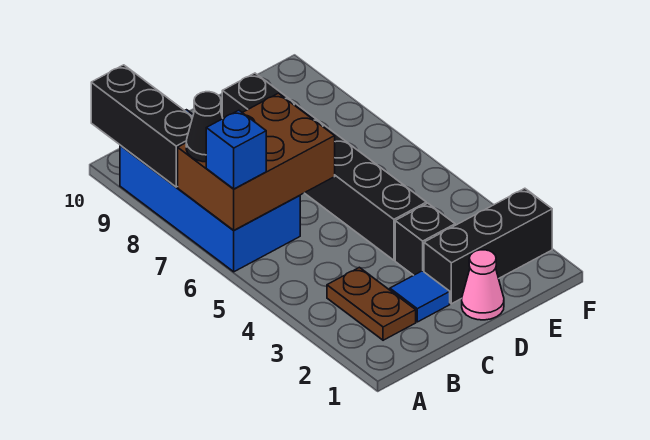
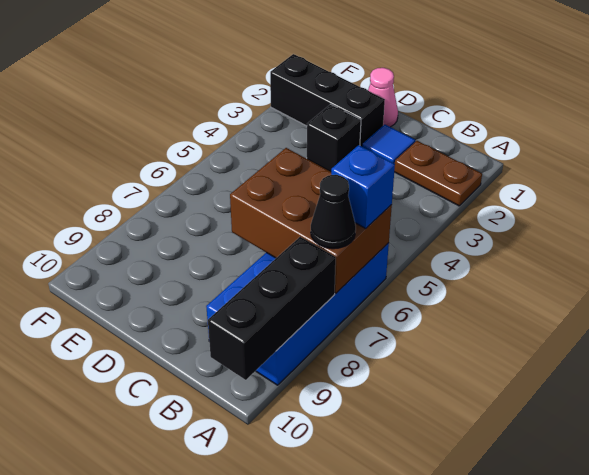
brown plate B2:B3 level 1 -> brown plate A2:B2 level 1
black brick D4:D9 level 1 -> none

